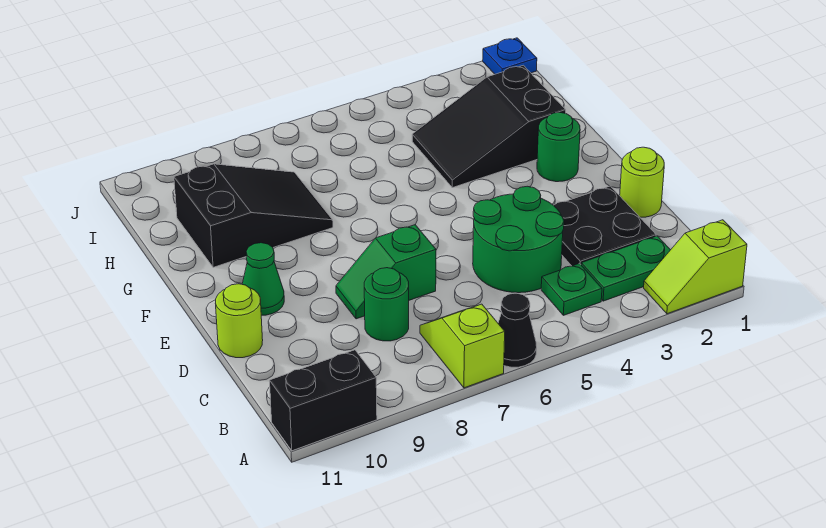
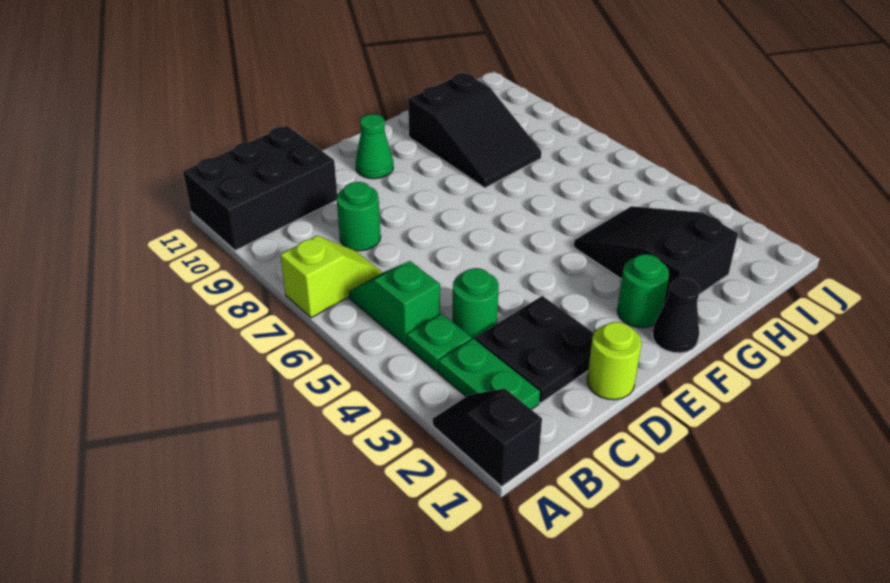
lime slope A1:A2 level 1 top 1 -> black slope A1:A2 level 1 top 1
black cone A6 level 1 -> black cone F1 level 1
black brick A10:A11 level 1 -> black brick A10:C11 level 1
green round brick C4:D5 level 1 -> green round brick C4 level 1
green slope D7:D8 level 1 top 7 -> green slope B5:B6 level 1 top 5
lime round brick D11 level 1 -> none
blue plate J1 level 1 -> none

